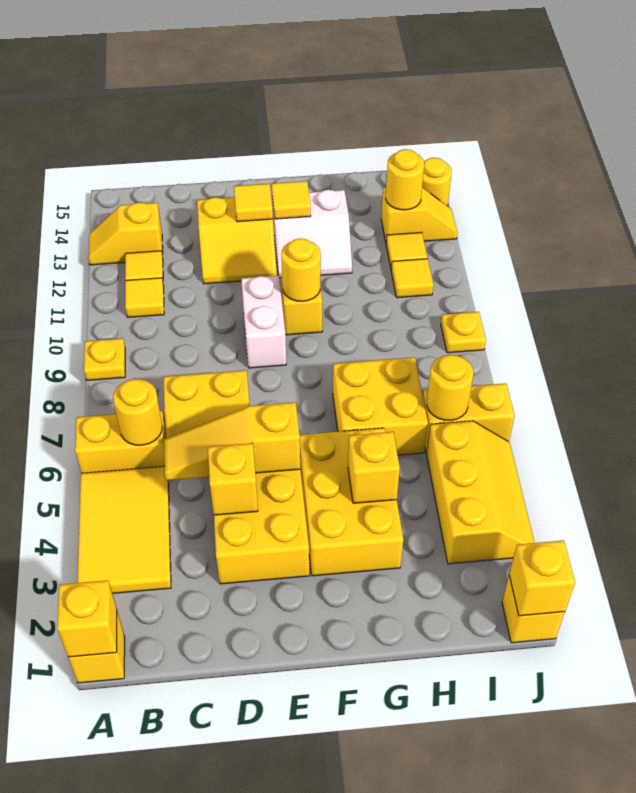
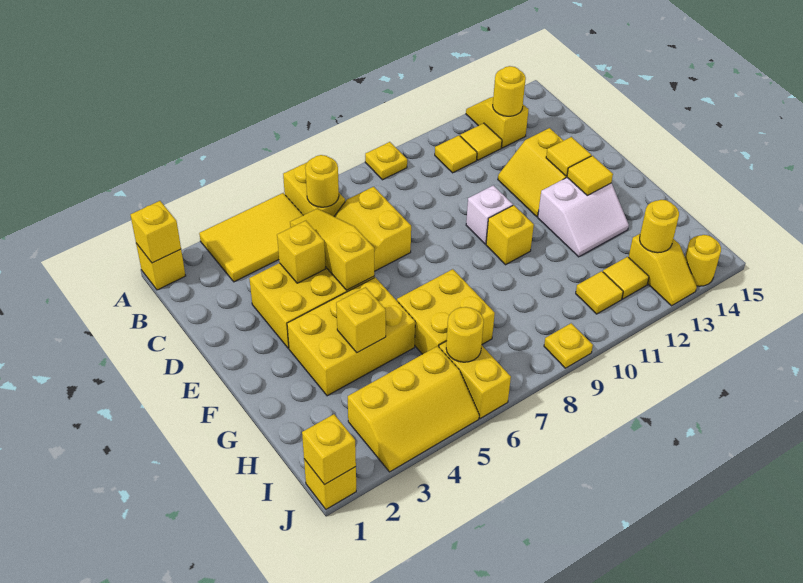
white brick E9:E10 level 1 -> white brick E10 level 1
yellow round brick F10 level 2 -> yellow round brick B13 level 2
white slope F12:G13 level 1 top 13 -> white slope F12:G13 level 1 top F

